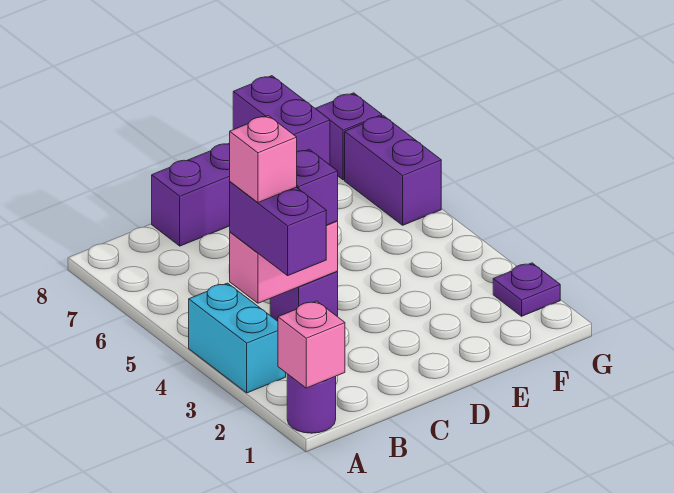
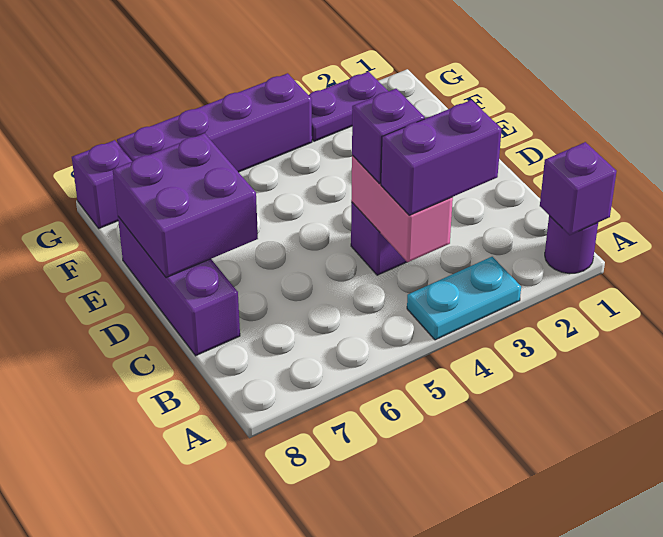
pink brick A1 level 2 -> purple brick A1 level 2
cyan brick A3:A4 level 1 -> cyan plate A3:A4 level 1
pink brick B4 level 4 -> none
purple brick E7:E8 level 2 -> purple brick D7:E8 level 2
purple plate G2 level 1 -> purple plate G2:G3 level 1
purple brick G6:G7 level 1 -> purple brick G4:G7 level 1

